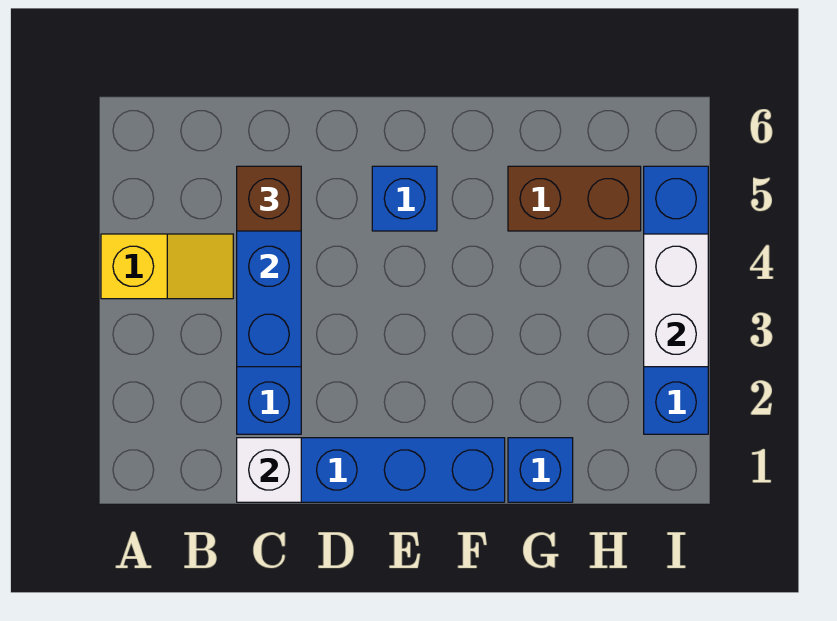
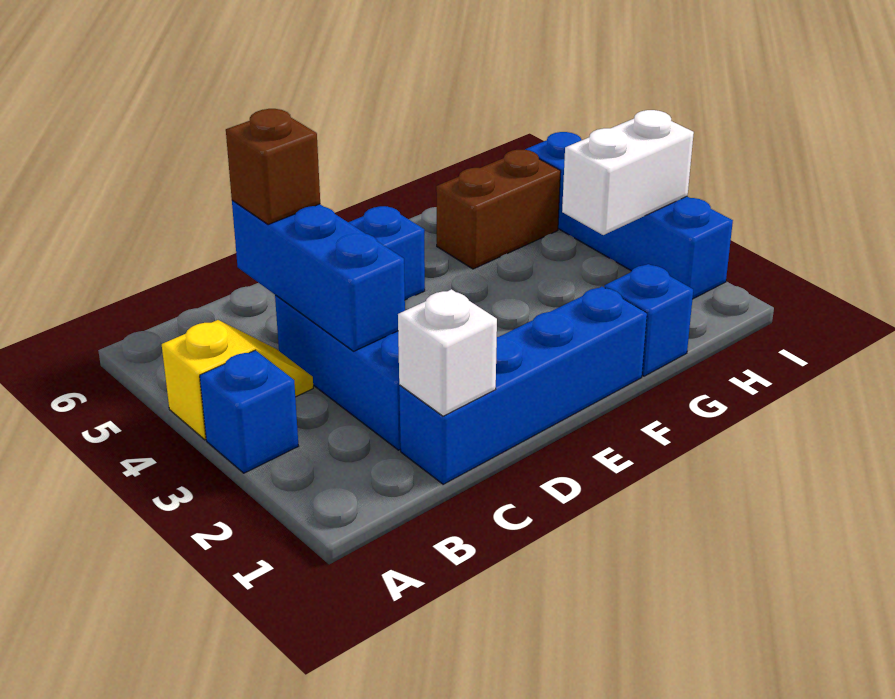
none -> blue brick A3 level 1
white brick I3:I4 level 2 -> white brick H3:I3 level 2

